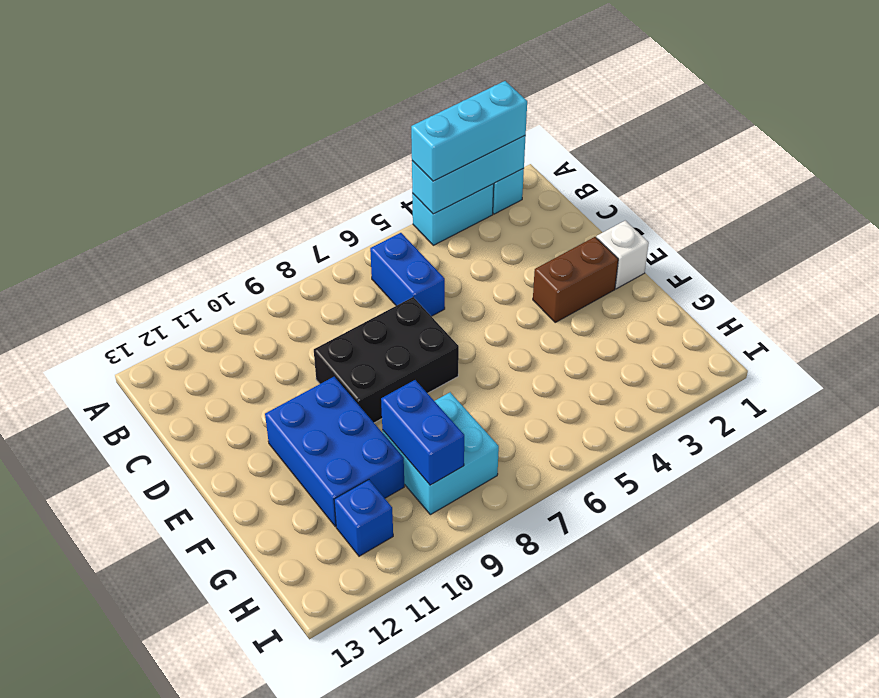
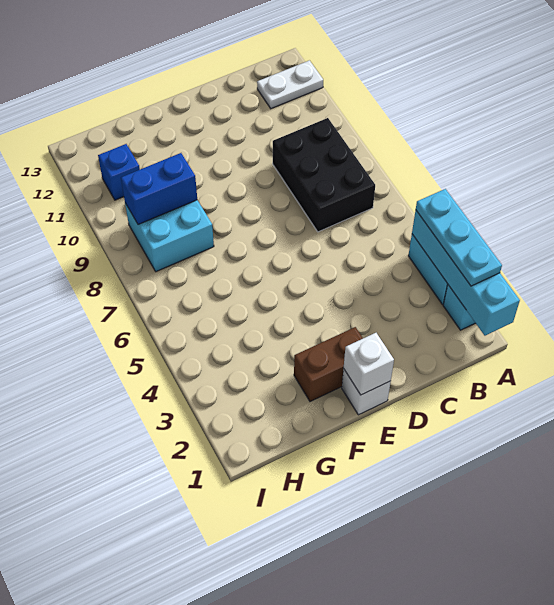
cyan brick A2:A4 level 2 -> cyan brick A1:A4 level 2
cyan brick A2:A4 level 3 -> cyan plate A2:A4 level 3
none -> white plate A12:B12 level 1
blue brick B6:C6 level 1 -> none
black brick D7:E9 level 1 -> black brick B7:C9 level 1
none -> white brick E1 level 2
brown brick E2:E3 level 1 -> brown brick E2:F2 level 1
blue brick E10:G11 level 1 -> none

